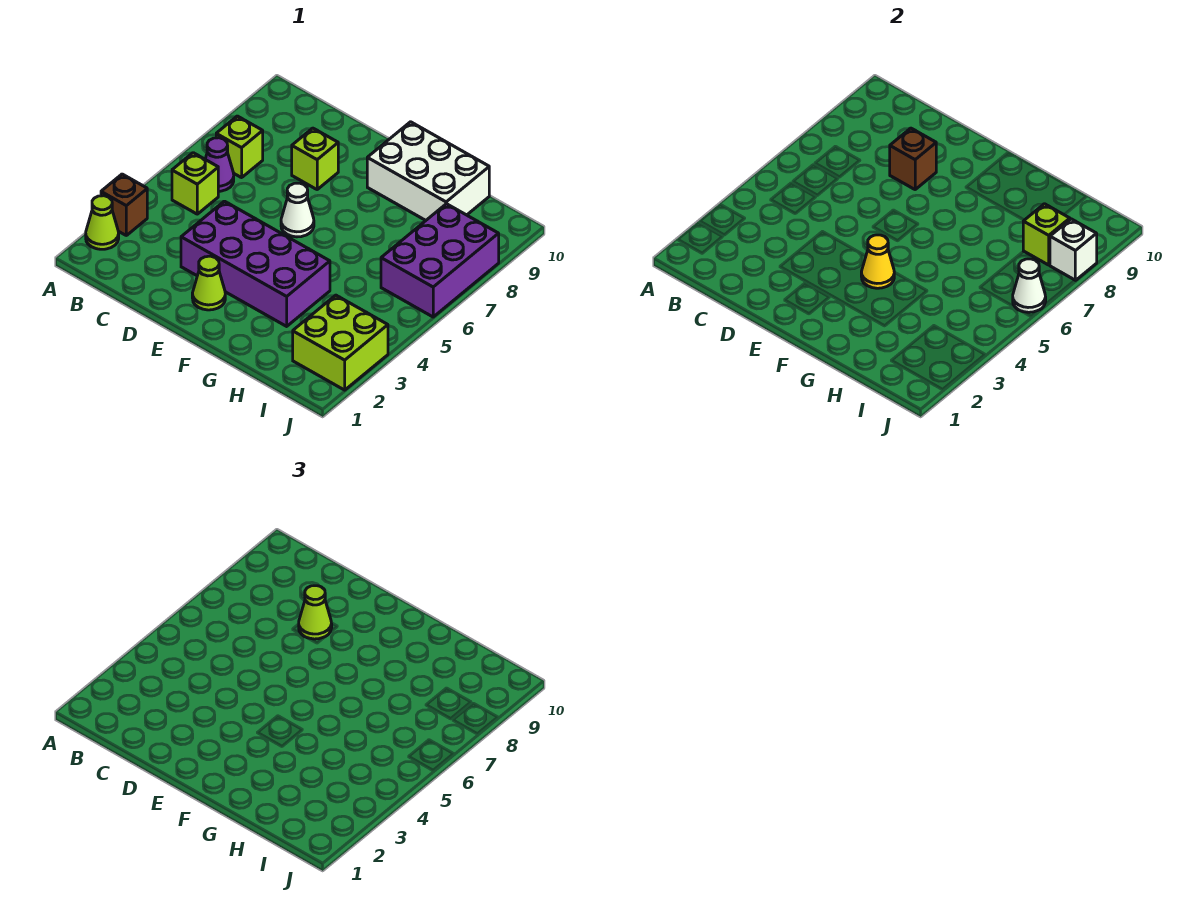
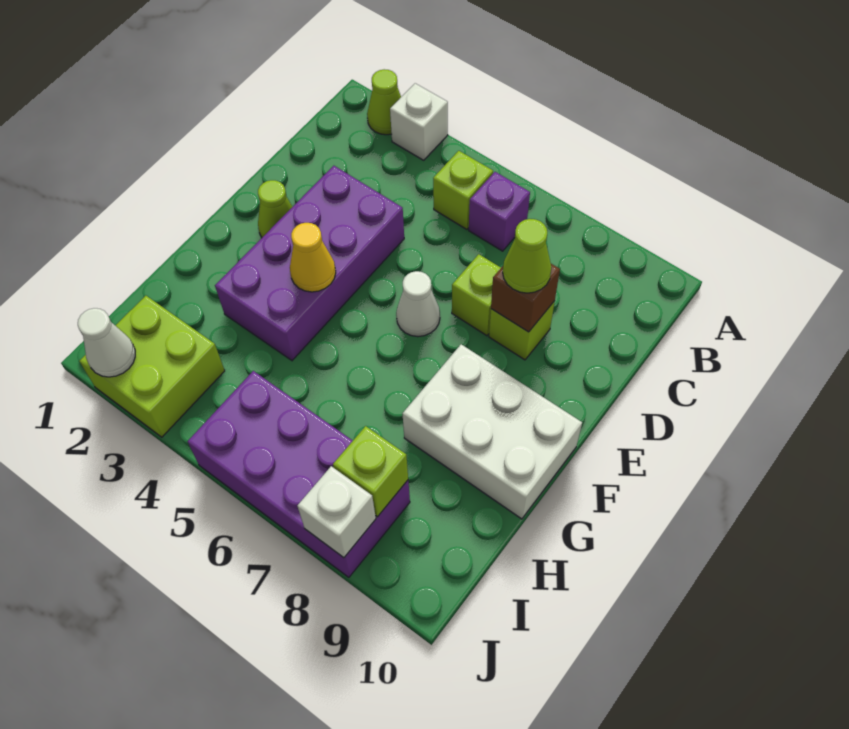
brown brick A3 level 1 -> white brick A3 level 1
purple cone B6 level 1 -> purple brick B6 level 1
lime brick B7 level 1 -> lime brick D7 level 1
white brick F9:H10 level 1 -> white brick F8:G10 level 1
purple brick I6:J8 level 1 -> purple brick I5:J8 level 1
white cone J6 level 2 -> white cone J2 level 2

